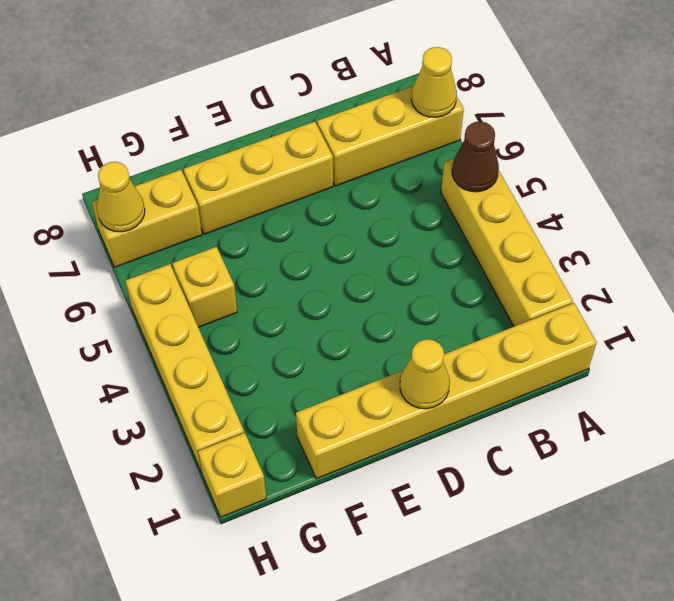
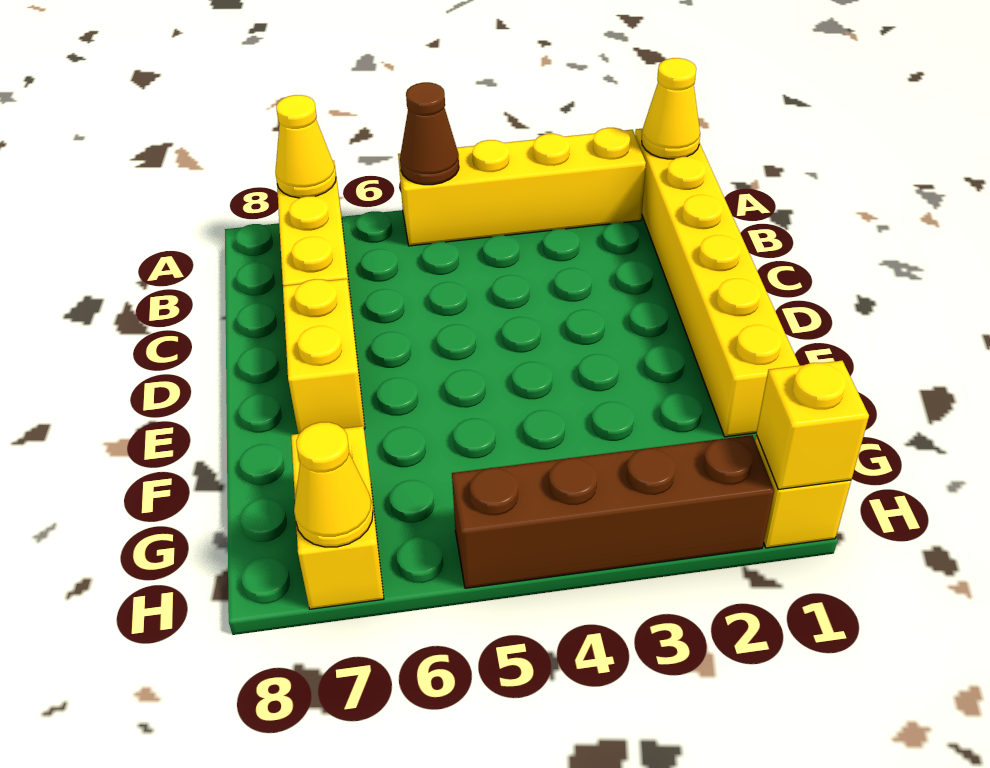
yellow cone D1 level 2 -> yellow cone A1 level 2
yellow brick D7:F7 level 1 -> yellow brick D7:E7 level 1
yellow brick G5 level 1 -> yellow brick H1 level 2
yellow brick H2:H5 level 1 -> brown brick H2:H5 level 1

